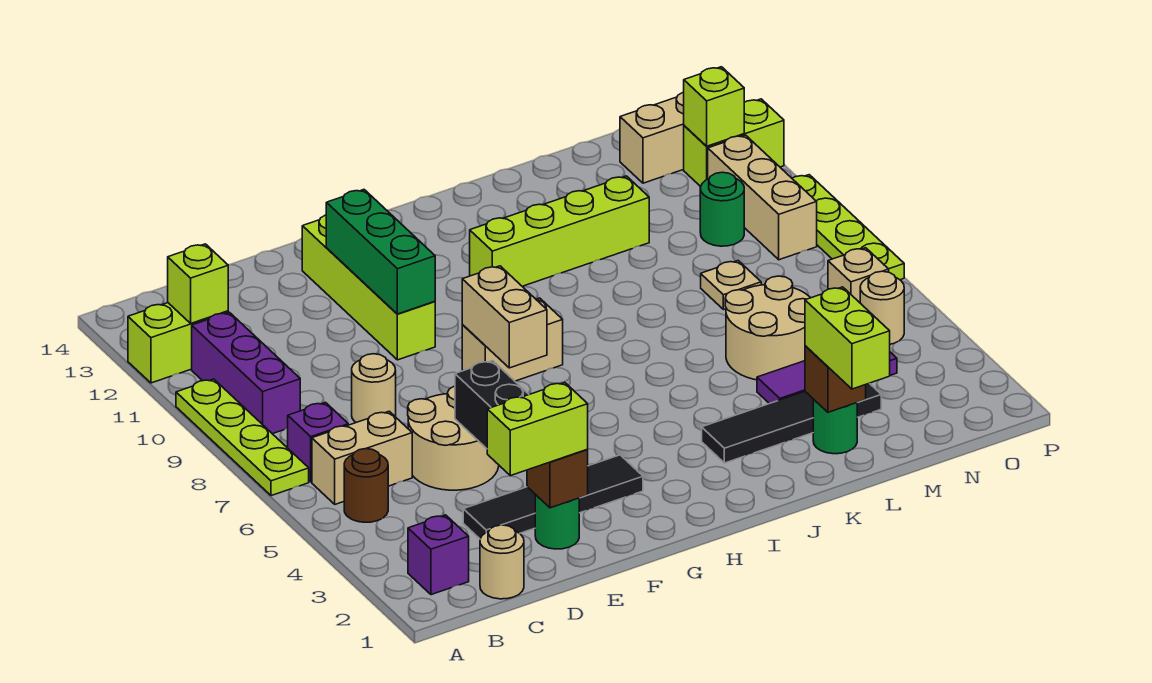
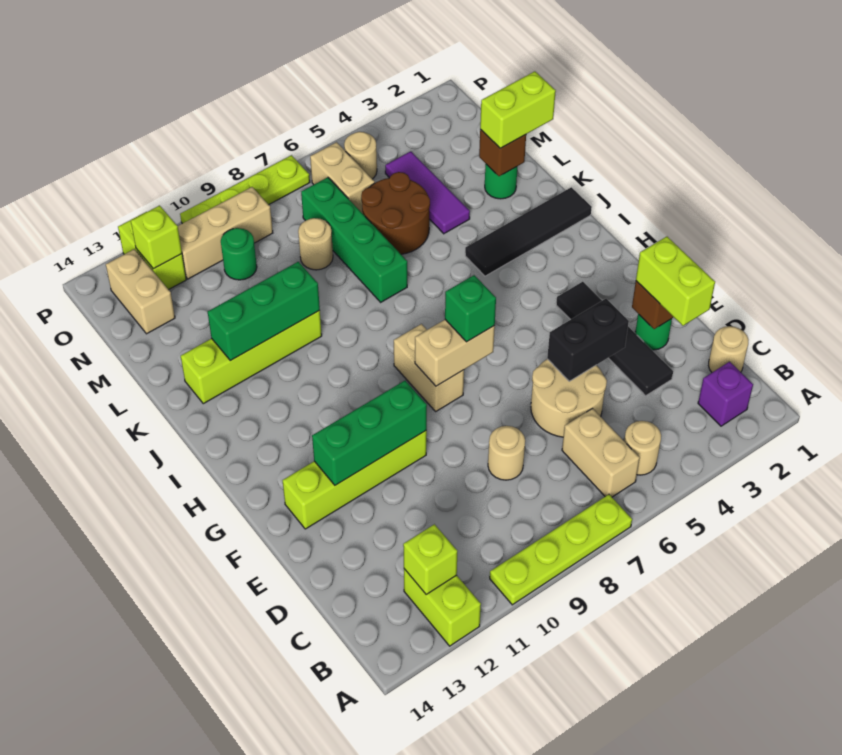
brown round brick B5 level 1 -> tan round brick B5 level 1
purple brick B7 level 1 -> none
purple brick B9:B11 level 1 -> none
none -> green brick G7 level 3
lime brick I11:L11 level 1 -> lime brick K10:K13 level 1
black tile J3:M3 level 1 -> black tile J1:J4 level 1
none -> green brick K7:N7 level 1
none -> green brick K10:K12 level 2
tan round brick L5:M6 level 1 -> brown round brick L5:M6 level 1
tan plate M8 level 1 -> tan round brick M8 level 1
tan brick O6 level 1 -> tan brick N6:O6 level 1

